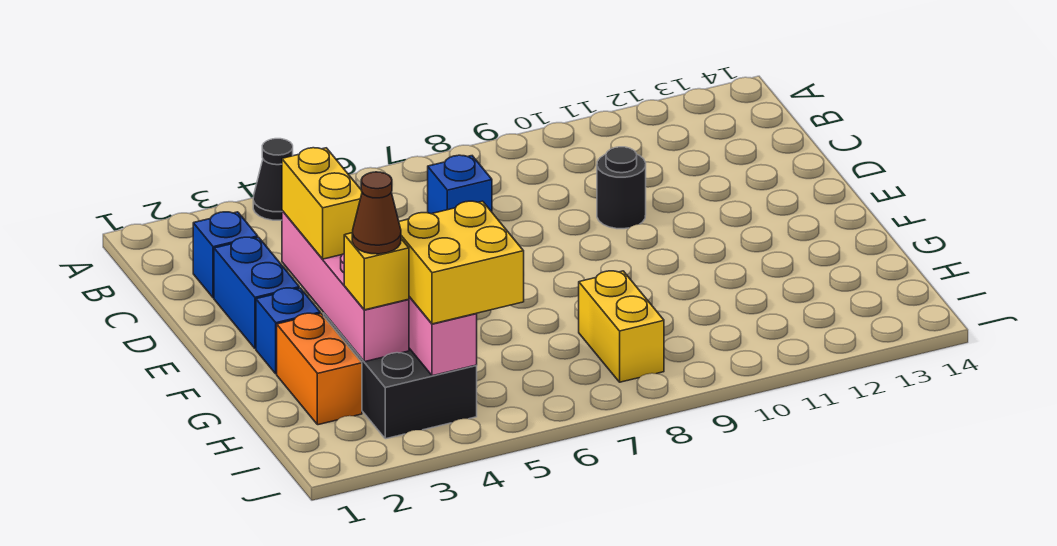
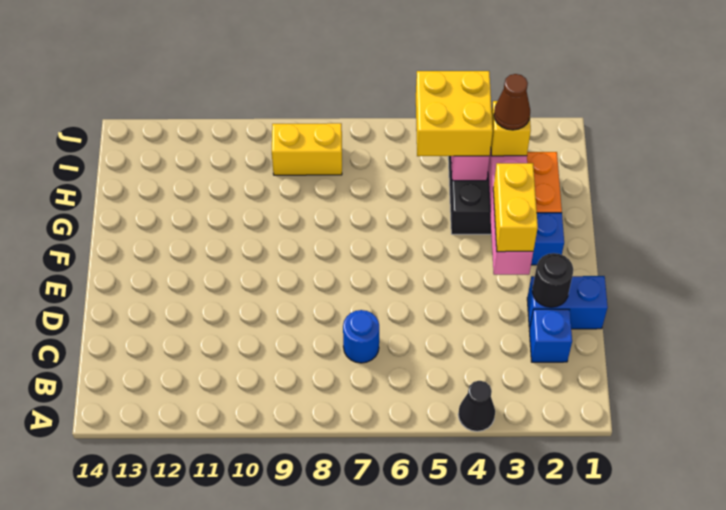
blue brick C7 level 1 -> blue round brick C7 level 1
blue brick D2:E2 level 1 -> blue brick D1:D2 level 1
black round brick D10 level 1 -> black round brick D2 level 2
yellow brick H8:I8 level 1 -> yellow brick I8:I9 level 1

